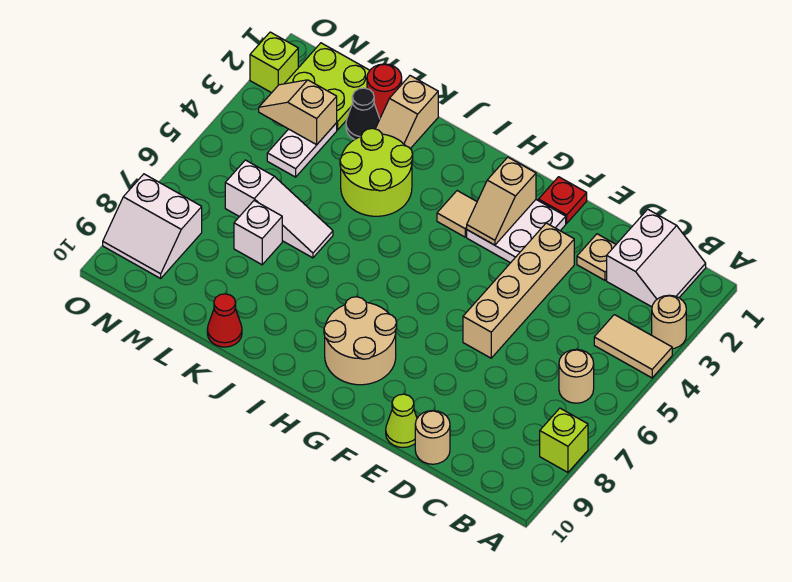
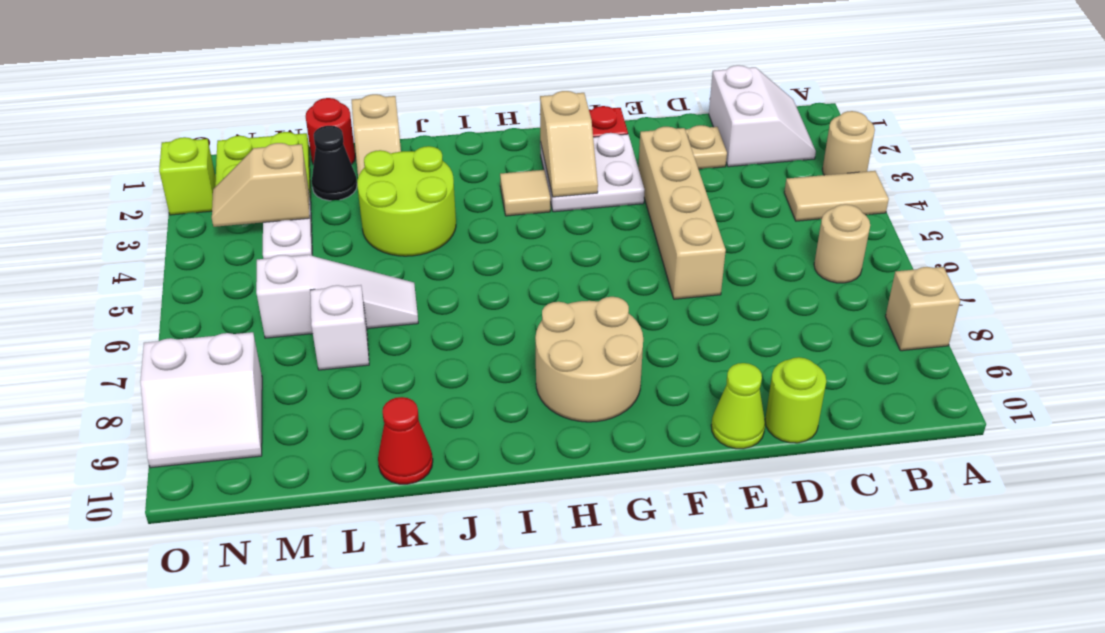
lime brick A8 level 1 -> tan brick A8 level 1
tan round brick D10 level 1 -> lime round brick D10 level 1

